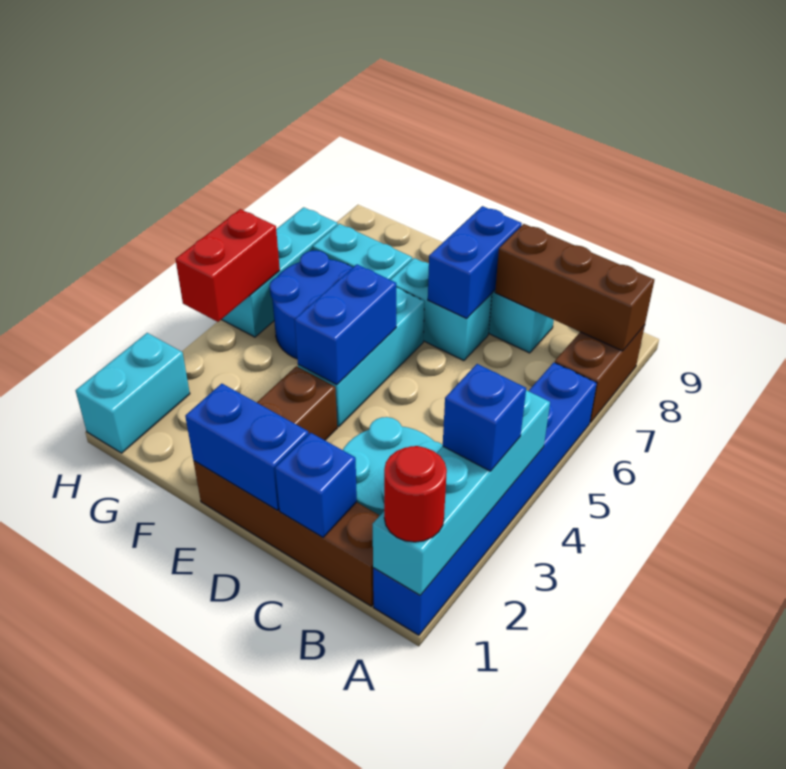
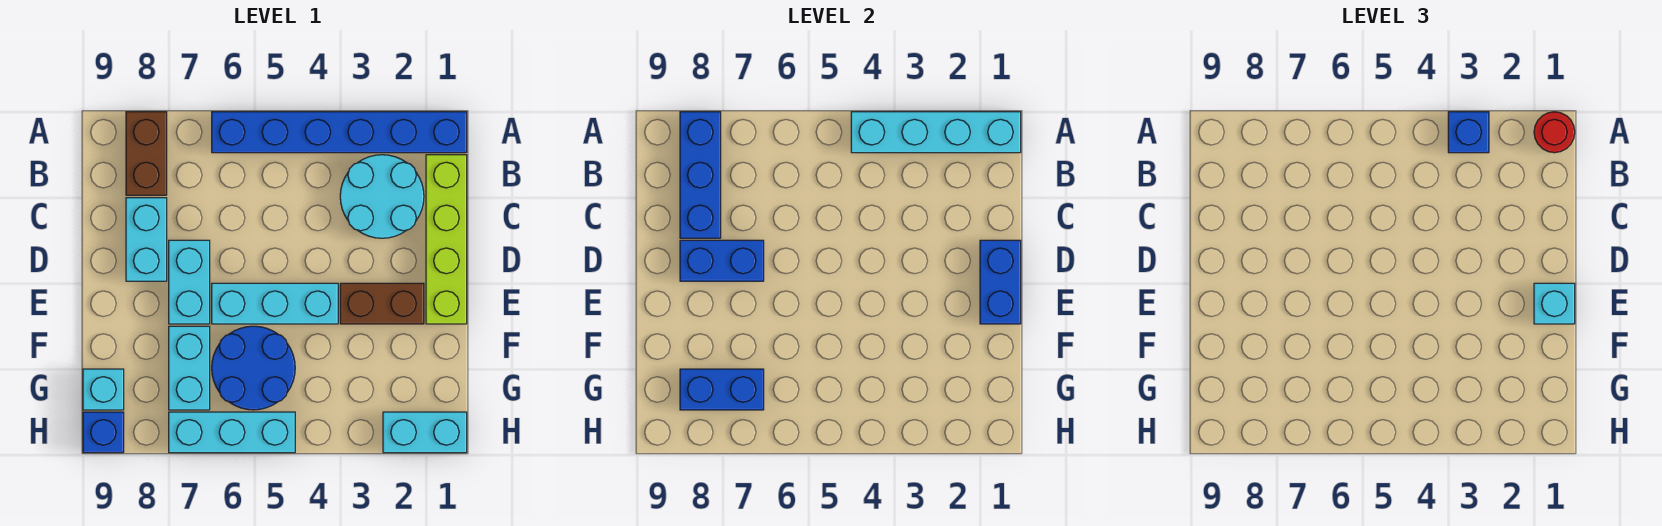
brown brick A7:A8 level 1 -> brown brick A8:B8 level 1
brown brick A8:C8 level 2 -> blue brick A8:C8 level 2
brown brick B1:E1 level 1 -> lime brick B1:E1 level 1
blue brick C1 level 2 -> blue brick H9 level 1
none -> cyan brick E1 level 3
blue brick E4:E5 level 2 -> blue brick G7:G8 level 2
none -> cyan brick G9 level 1
red brick H4:H5 level 2 -> none

